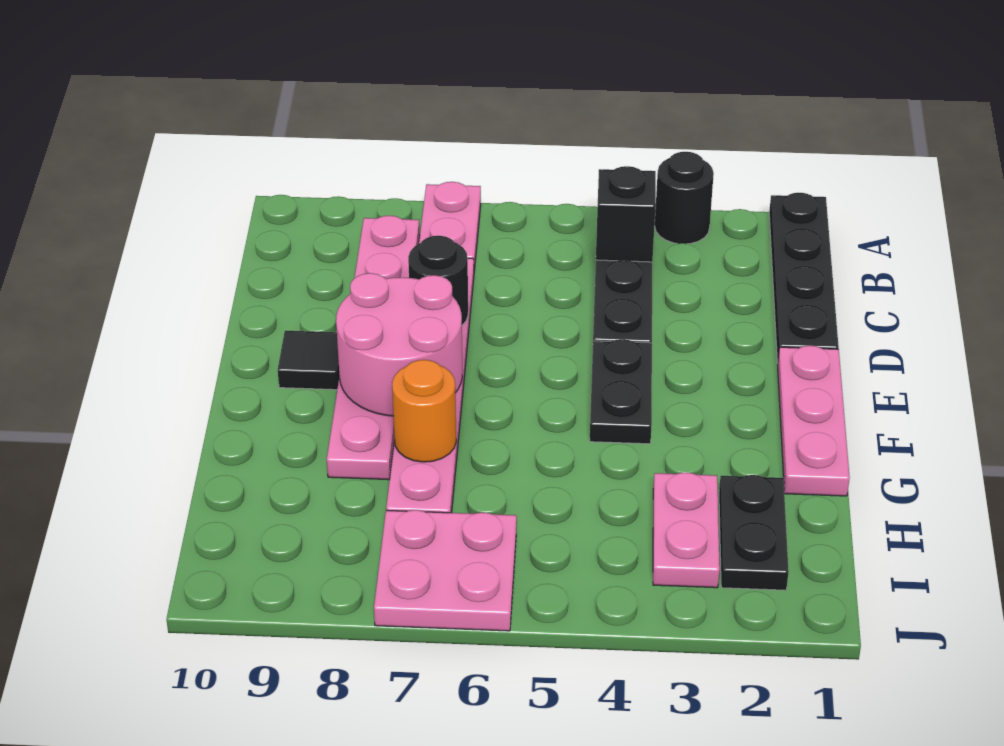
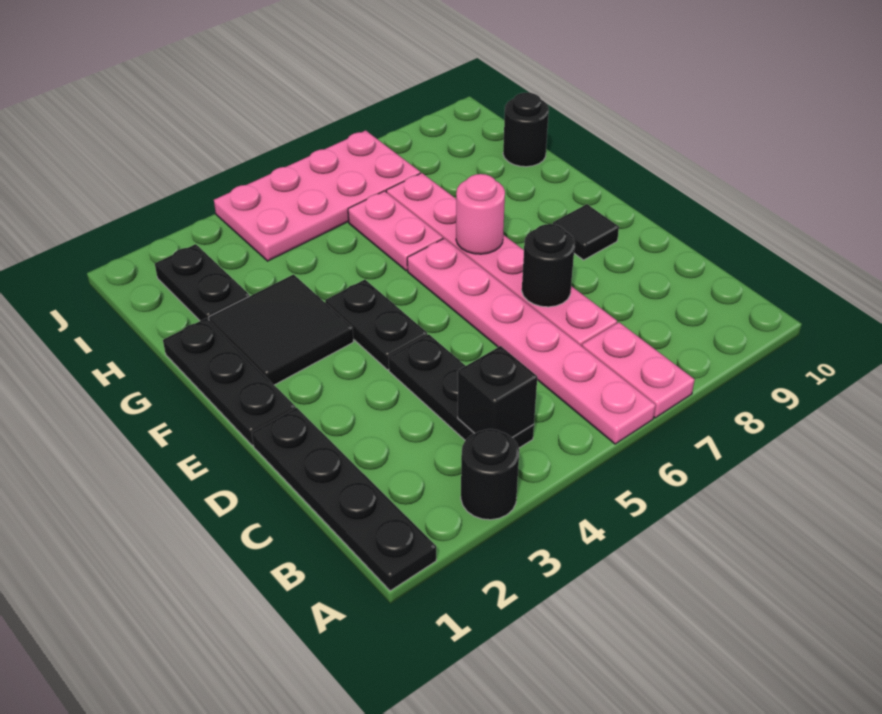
pink plate B8:G8 level 1 -> pink plate A6:F6 level 1
pink plate E1:G1 level 1 -> black plate E1:G1 level 1
pink round brick E7:F8 level 2 -> pink round brick F7 level 2
none -> black tile F2:G3 level 1
orange round brick G7 level 2 -> none
pink plate H3:I3 level 1 -> pink plate G6:H6 level 1
none -> black round brick H10 level 1
pink plate I6:J7 level 1 -> pink plate I4:J7 level 1

